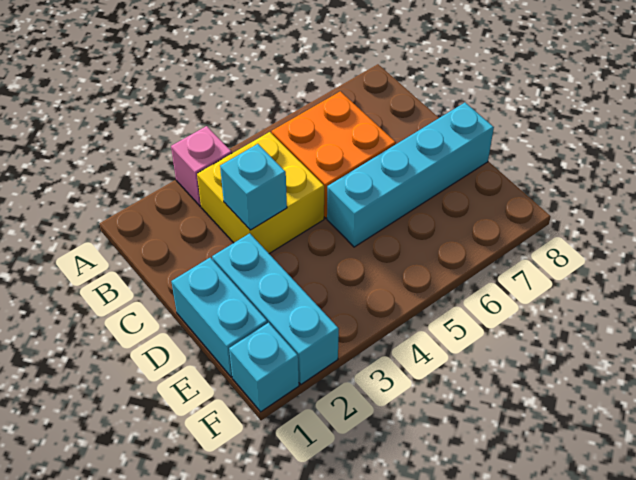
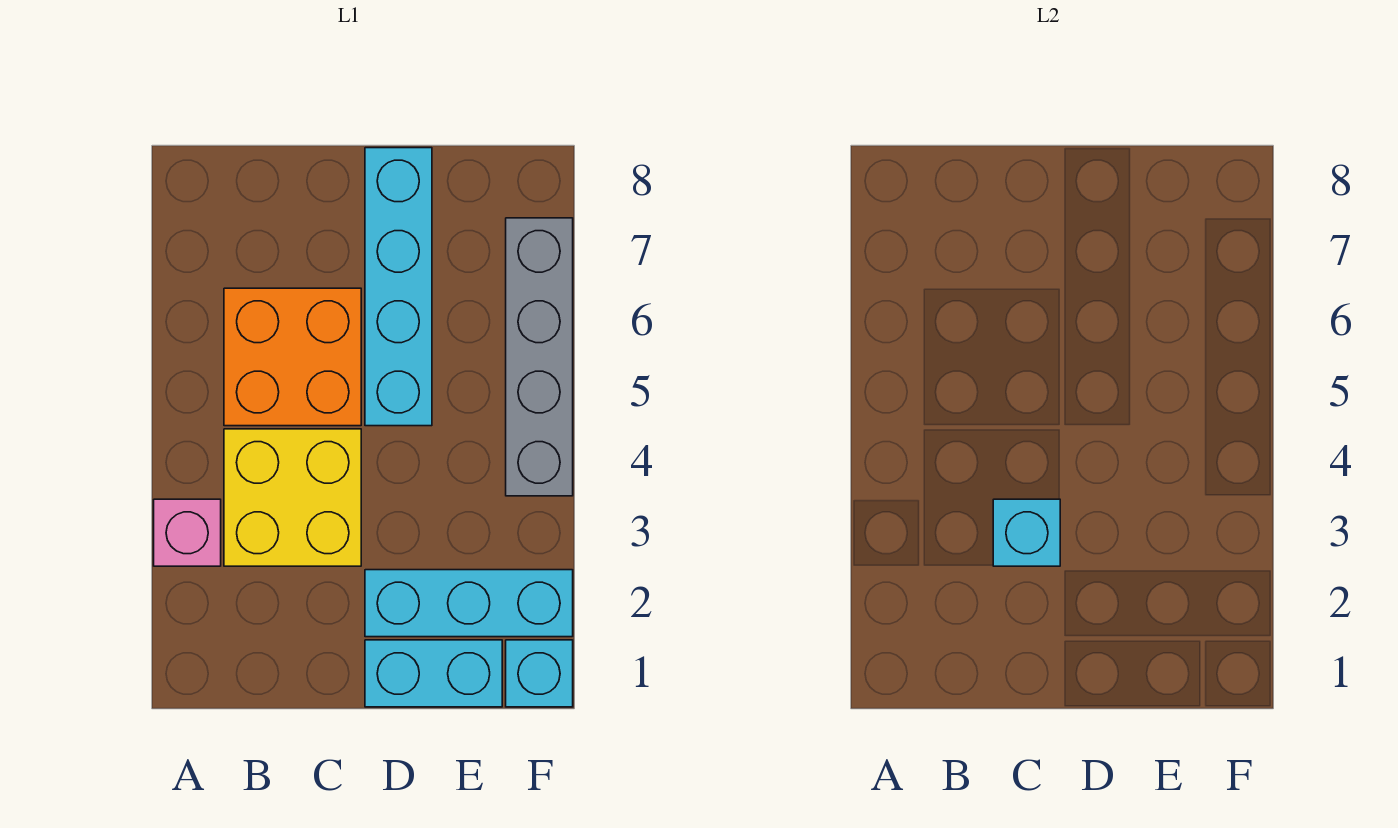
none -> grey brick F4:F7 level 1

